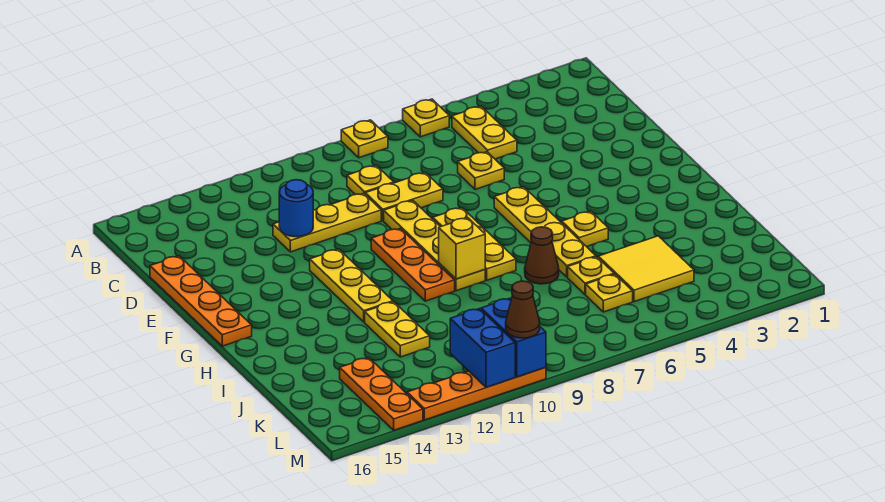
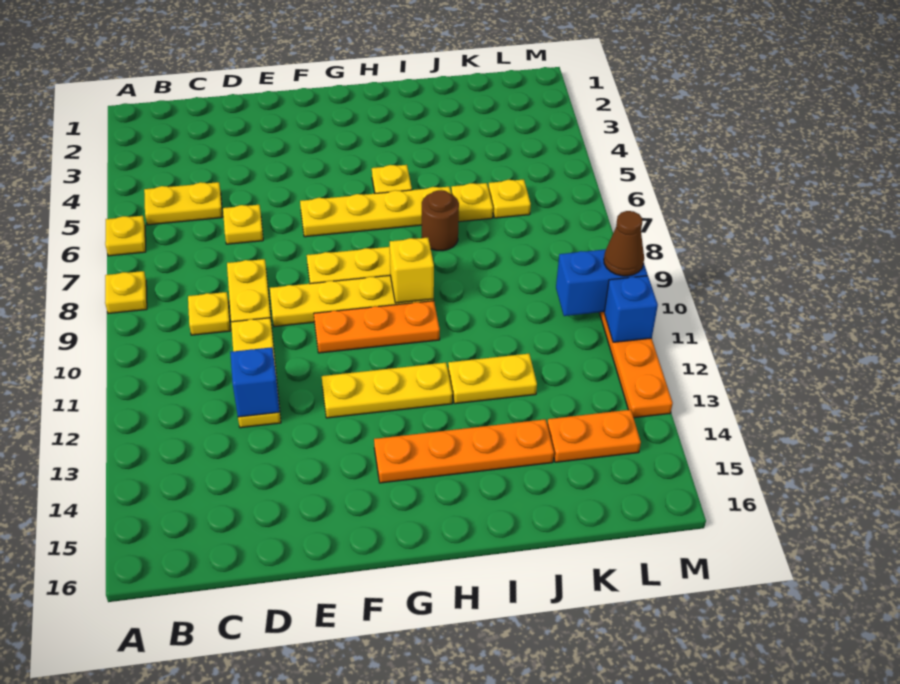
blue round brick D12 level 2 -> blue brick D12 level 2
orange plate D16:G16 level 1 -> orange plate G14:J14 level 1
brown cone I7 level 1 -> brown round brick I7 level 1
yellow tile J4:K5 level 1 -> none
orange plate K14:M14 level 1 -> orange plate K14:L14 level 1
blue brick L11:M11 level 2 -> blue brick M11 level 2

